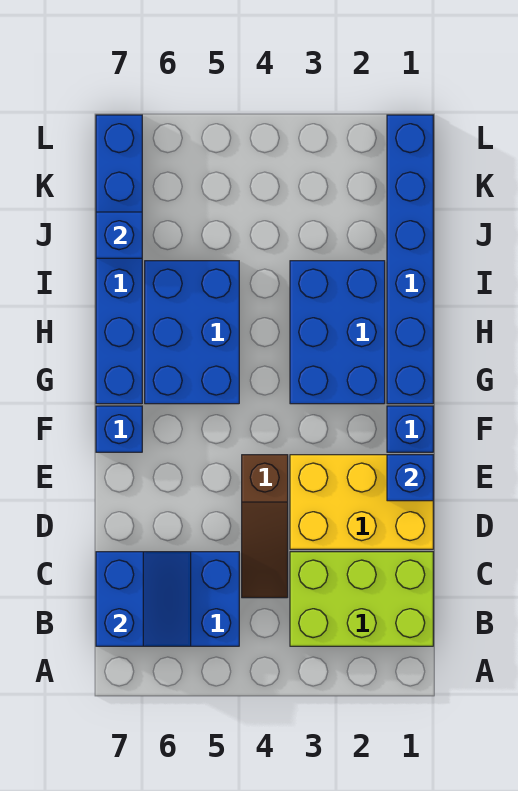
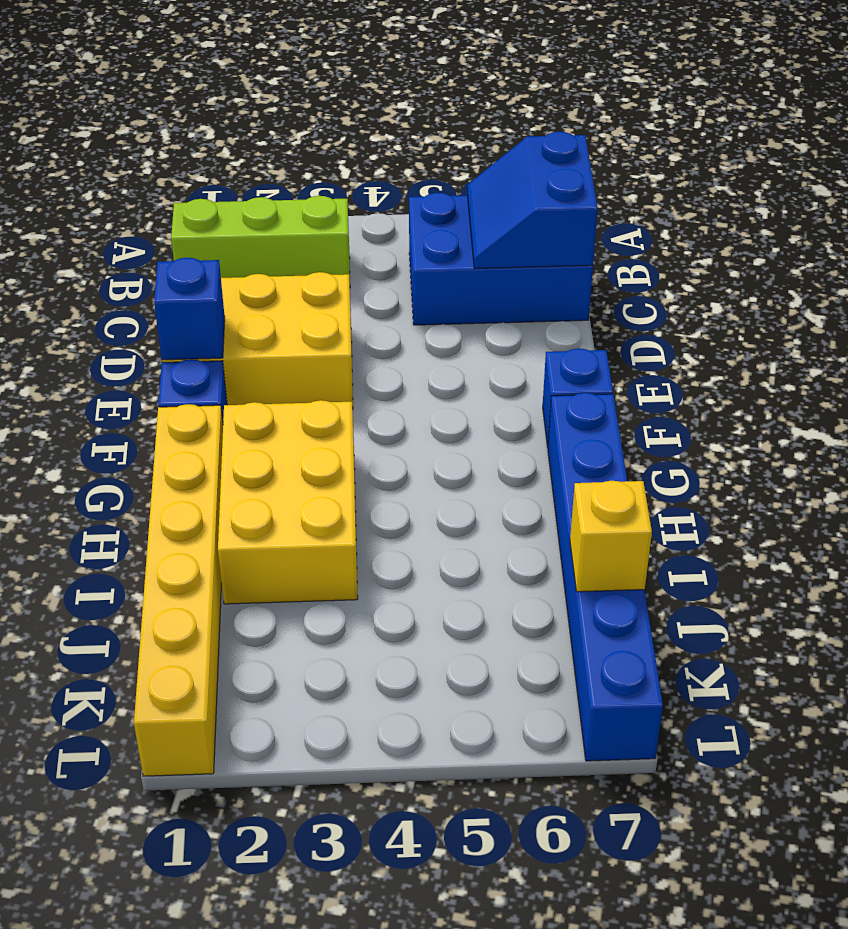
lime brick B1:C3 level 1 -> lime brick B1:B3 level 1
brown slope C4:E4 level 1 top E -> none
blue brick G1:L1 level 1 -> yellow brick G1:L1 level 1
blue brick G2:I3 level 1 -> yellow brick G2:I3 level 1
blue brick G5:I6 level 1 -> none
blue brick J7 level 2 -> yellow brick J7 level 2

